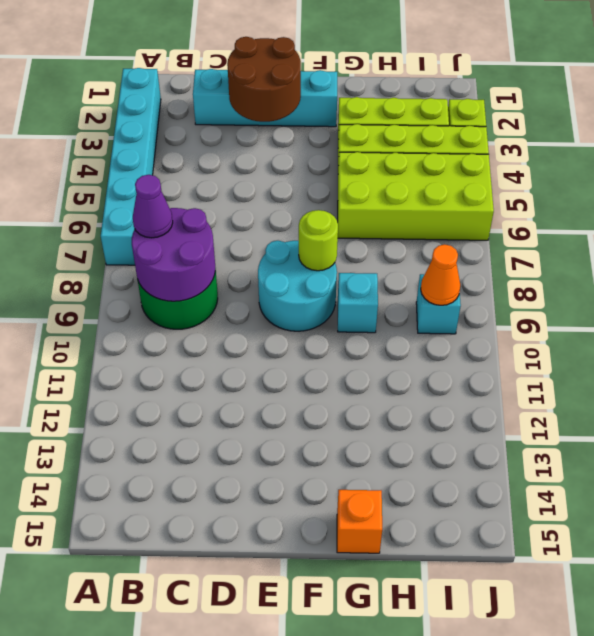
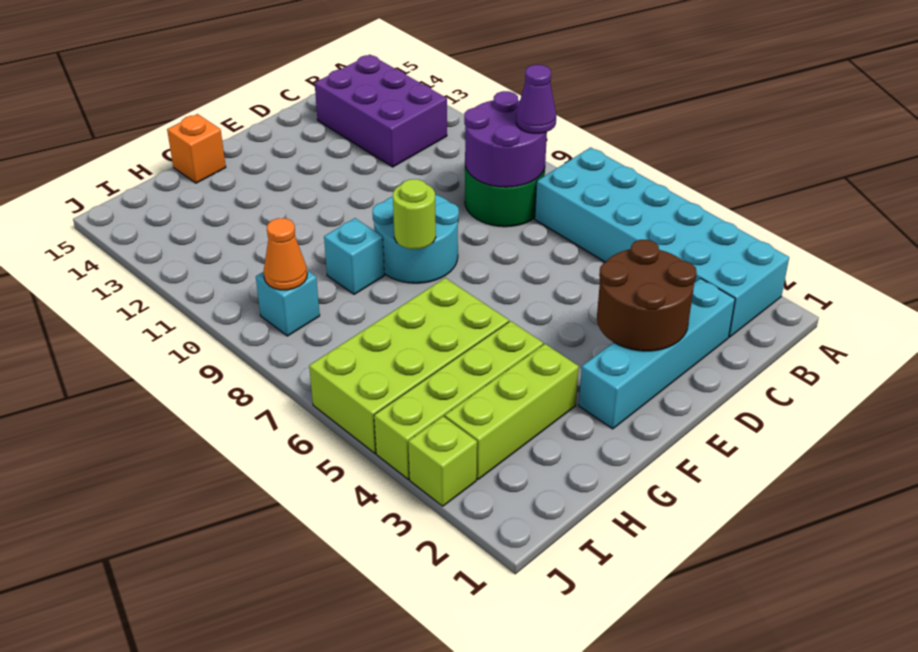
cyan brick A2:A7 level 1 -> cyan brick A2:B7 level 1
none -> purple brick B12:C14 level 1

